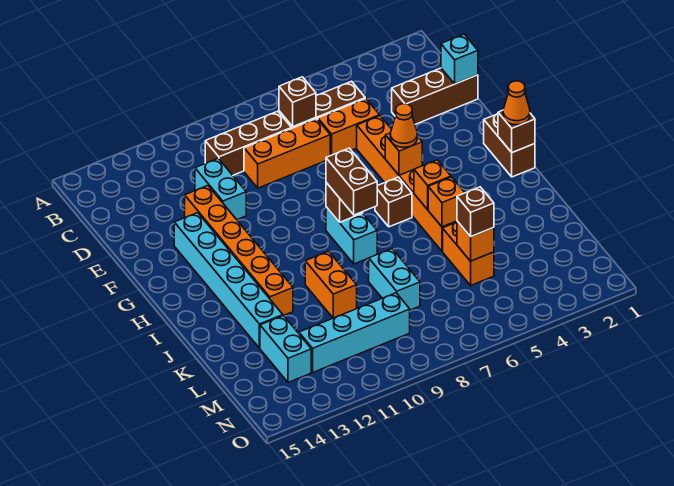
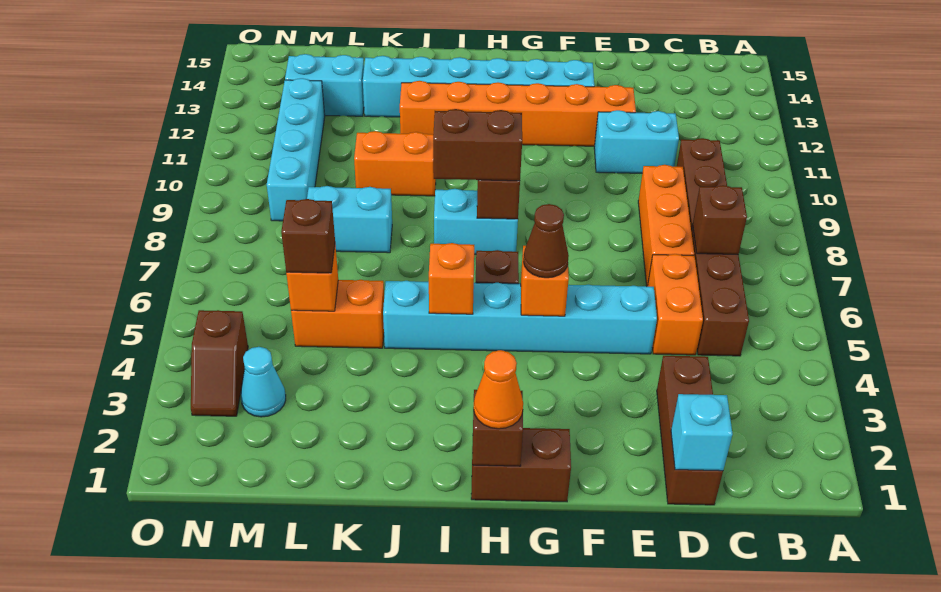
orange brick E5:J5 level 1 -> cyan brick E5:J5 level 1
orange cone G5 level 3 -> brown cone G5 level 3
orange brick J5 level 2 -> none
none -> cyan cone M3 level 1
none -> brown slope N3:N4 level 1 top 4

